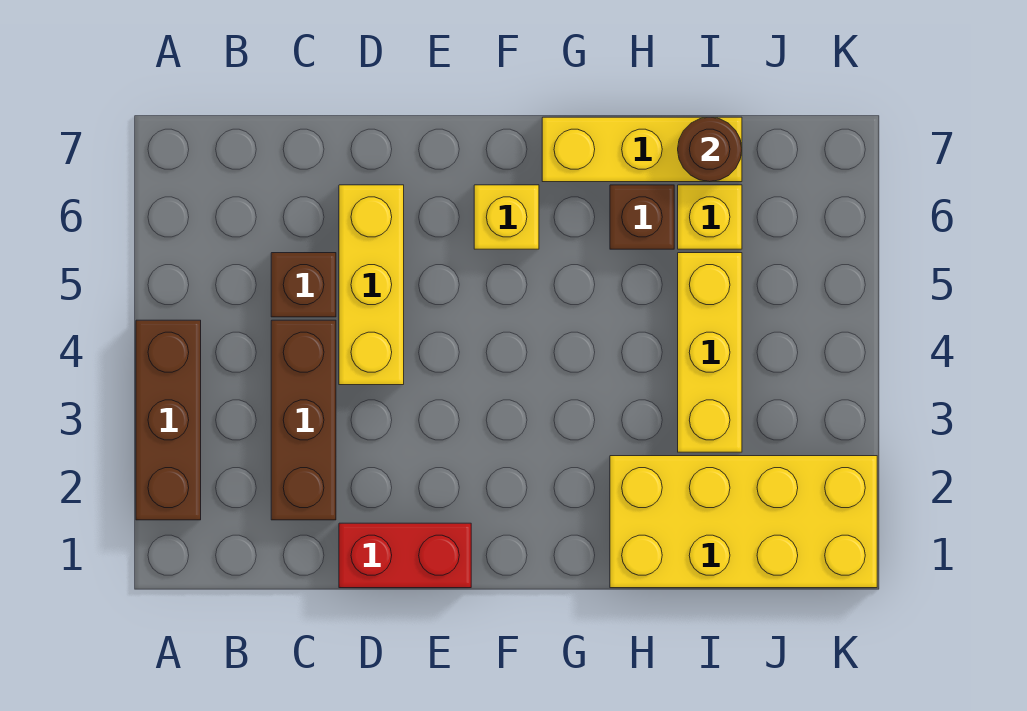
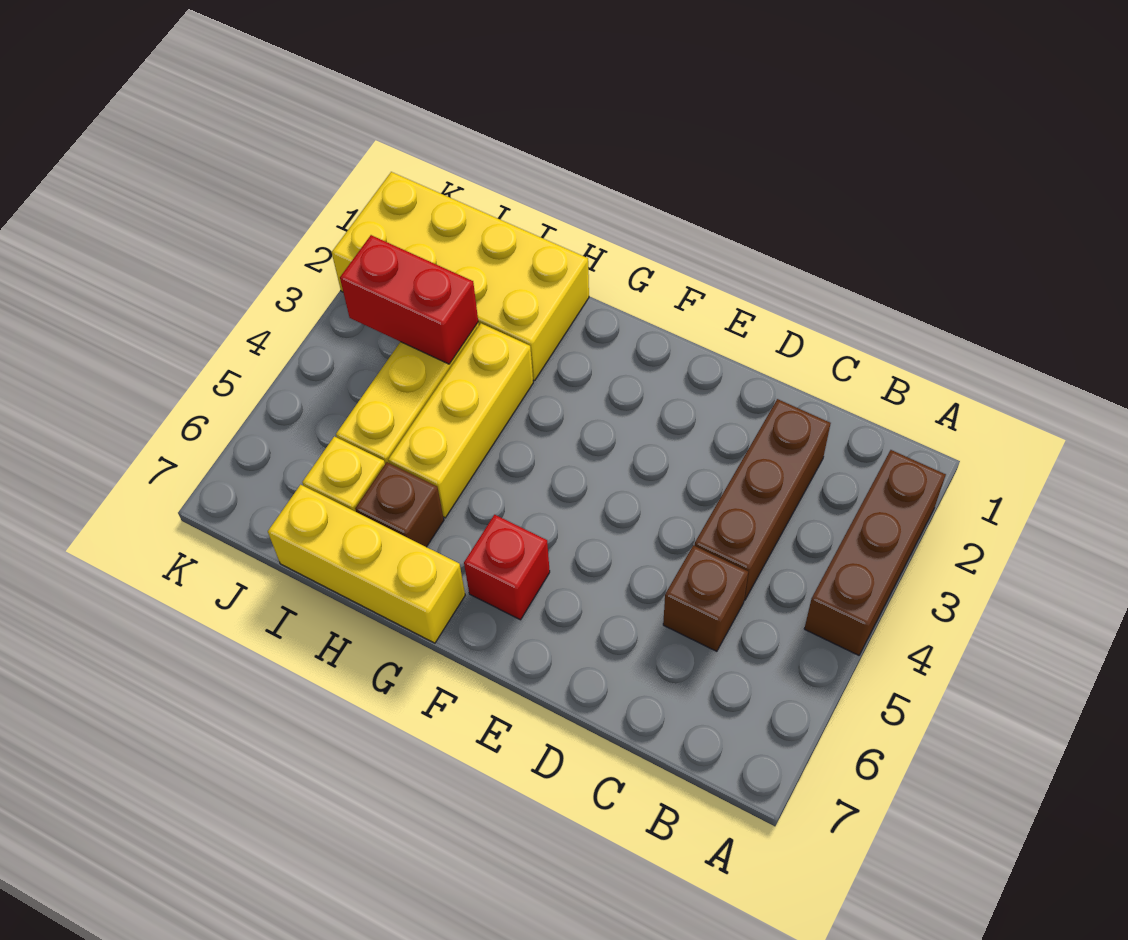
red brick D1:E1 level 1 -> red brick I3:J3 level 2
yellow brick D4:D6 level 1 -> yellow brick H3:H5 level 1
yellow brick F6 level 1 -> red brick F6 level 1
brown round brick I7 level 2 -> none

